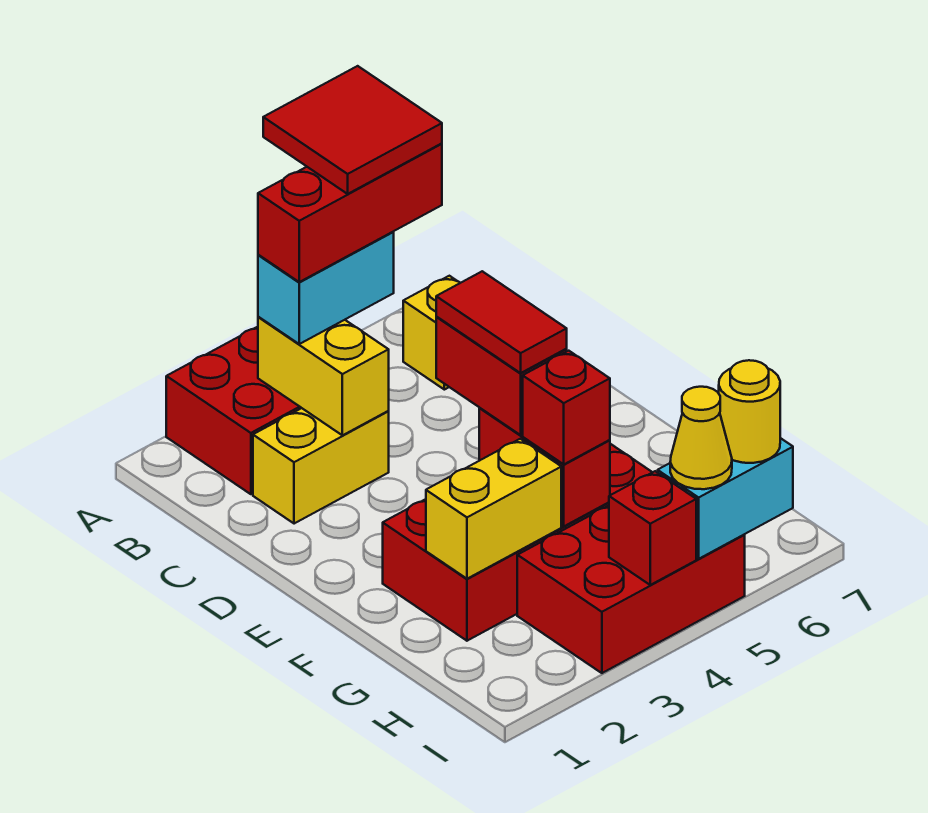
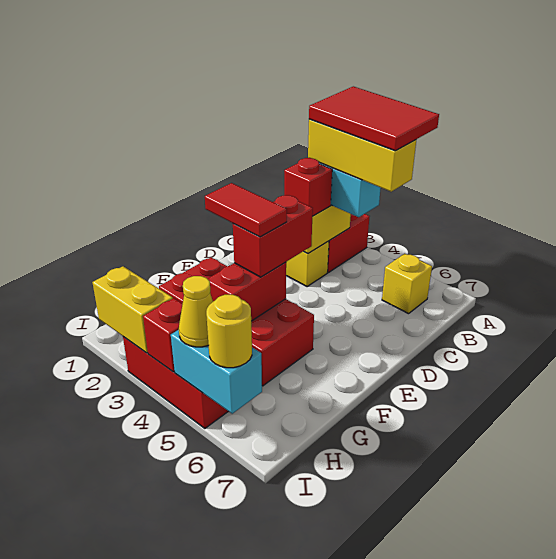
red tile A4:B5 level 5 -> red tile A3:B5 level 5
red brick B3:B5 level 4 -> yellow brick B3:B5 level 4
red tile E4:F4 level 4 -> red tile F3:F4 level 4
yellow brick G2:G3 level 2 -> yellow brick I2:I3 level 2
red brick G4 level 3 -> red brick C3 level 3

